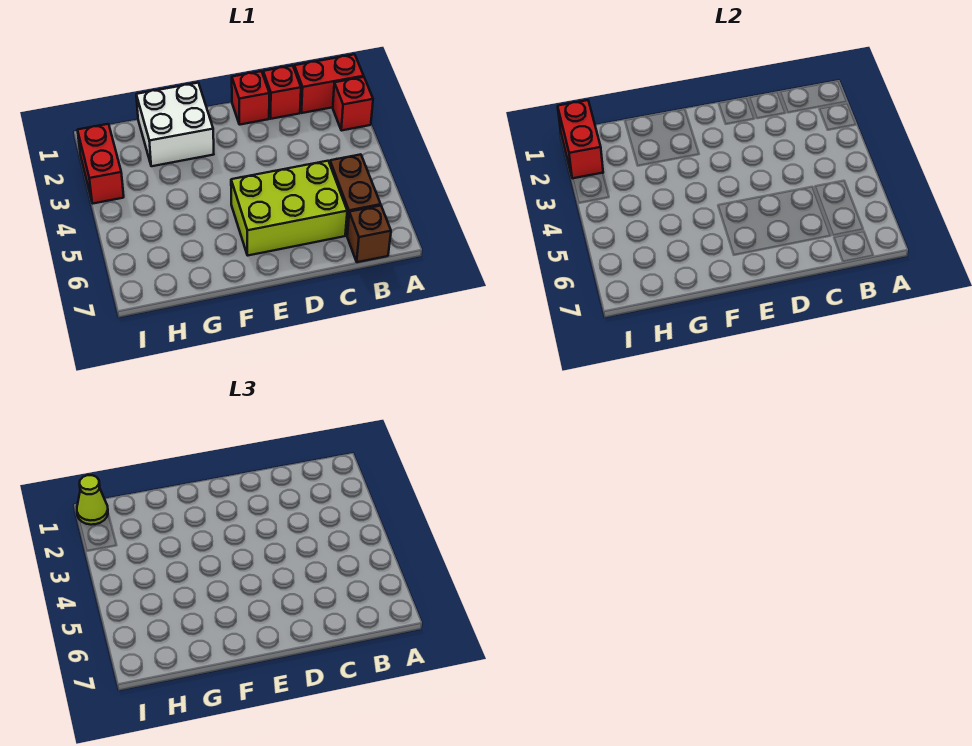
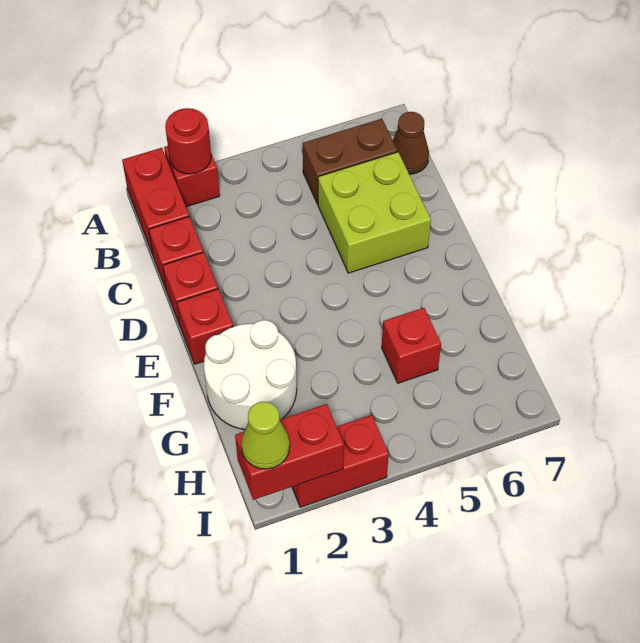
none -> red round brick A2 level 2
brown brick B7 level 1 -> brown cone B7 level 1
lime brick C5:E6 level 1 -> lime brick C5:D6 level 1
none -> red brick E1 level 1
white brick F1:G2 level 1 -> white round brick F1:G2 level 1
none -> red brick G5 level 1

